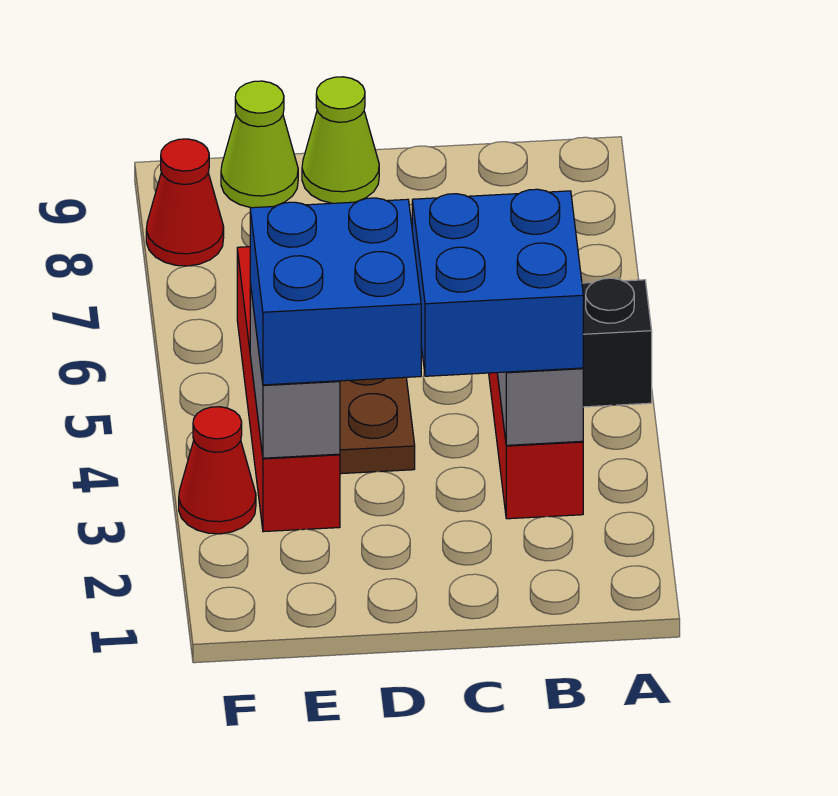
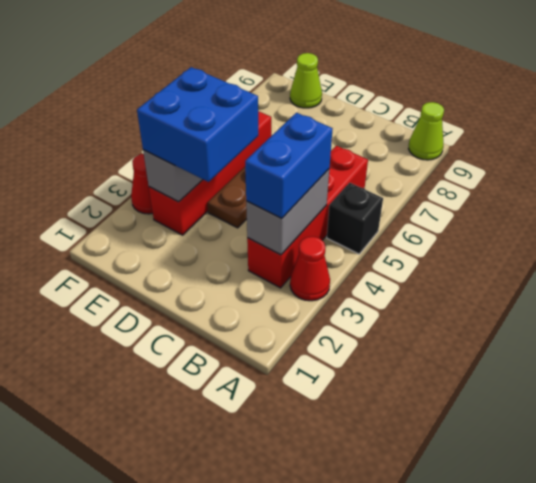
blue brick B3:C4 level 3 -> blue brick B3:B4 level 3
lime cone D9 level 1 -> lime cone A9 level 1
red cone F8 level 1 -> red cone A3 level 1

